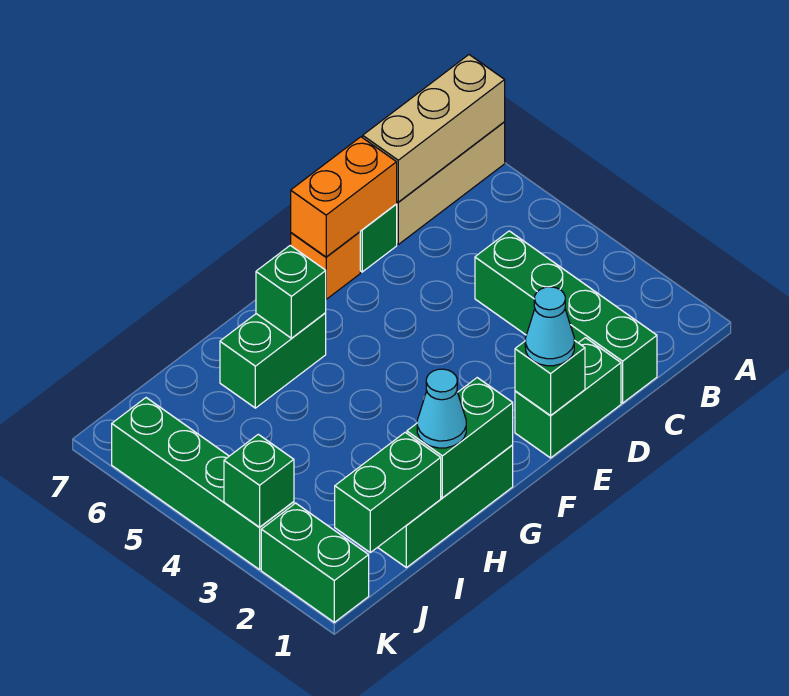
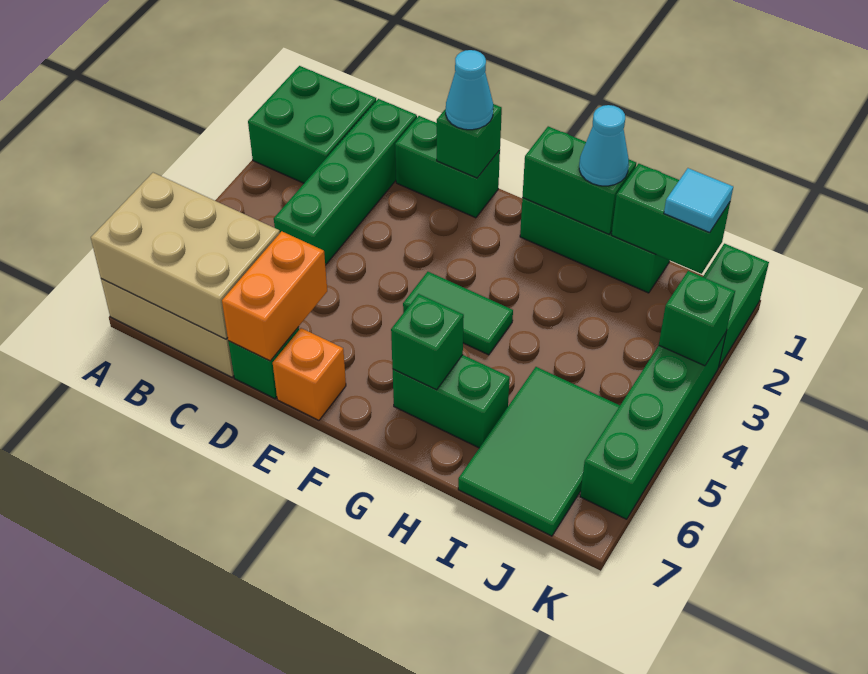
none -> green brick A1:B2 level 1
tan brick A7:C7 level 2 -> tan brick A6:C7 level 2
orange brick D7:E7 level 2 -> orange brick D6:D7 level 2
none -> green tile F4:G4 level 1
none -> green tile I5:J7 level 1
none -> cyan tile J1 level 3

